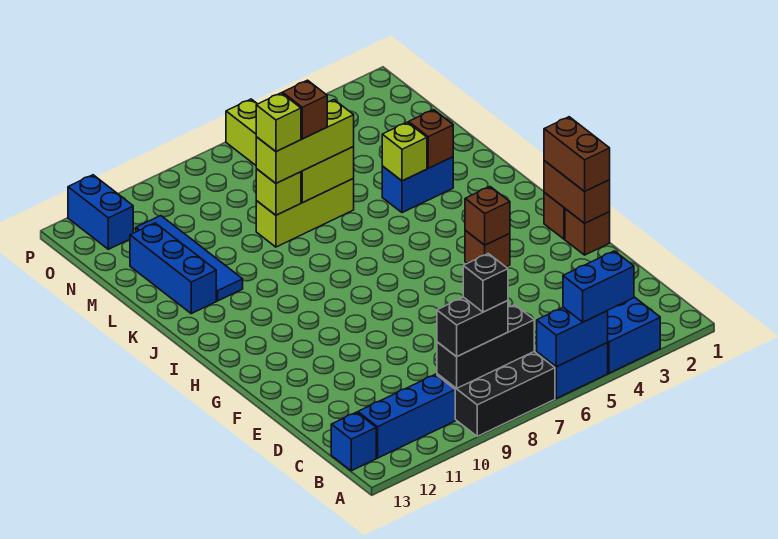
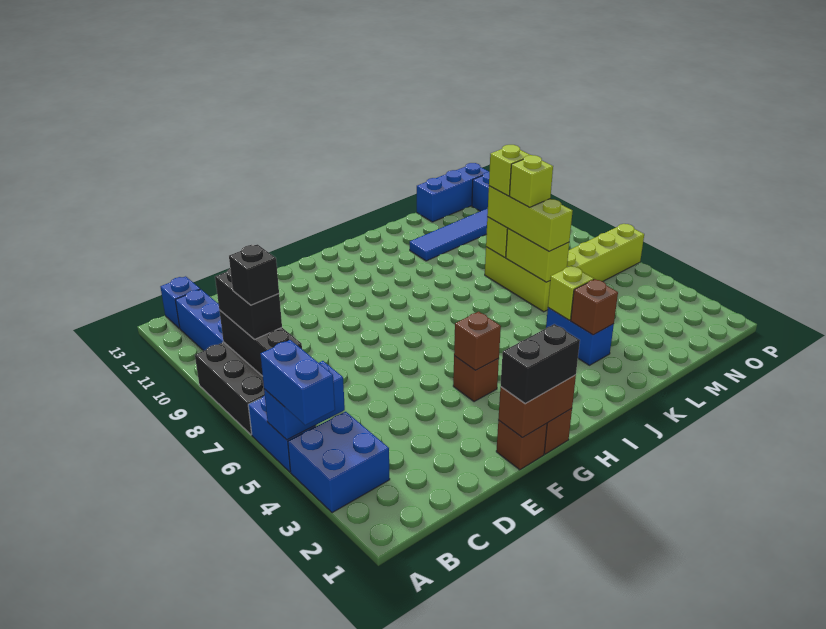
blue brick A5:A6 level 2 -> blue brick A5:B5 level 2
brown brick F1:G1 level 3 -> black brick F1:G1 level 3
blue brick K12:M12 level 1 -> blue brick M13:O13 level 1
brown brick L7 level 4 -> lime brick L7 level 4

